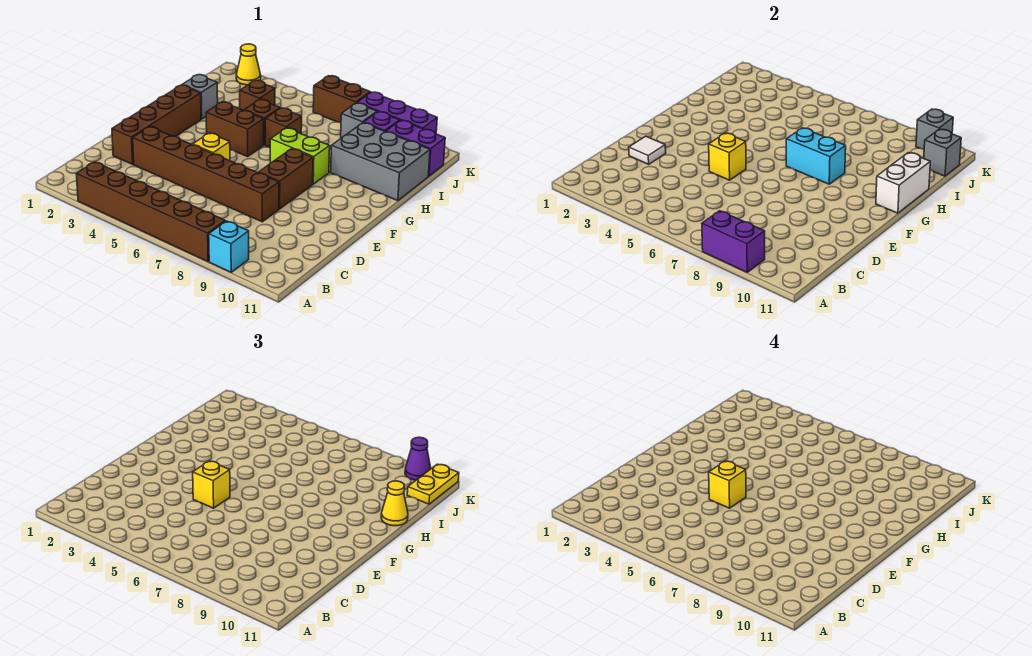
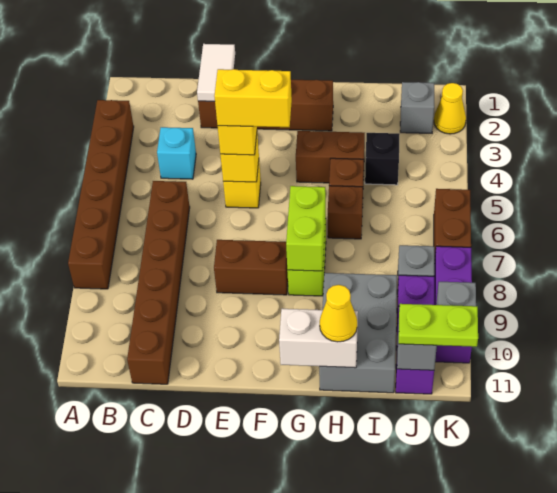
purple brick A8:A9 level 2 -> none
cyan brick A9 level 1 -> cyan brick C4 level 1
white tile D2 level 2 -> white tile D1:D2 level 2
brown brick D3:D8 level 1 -> brown brick C6:C11 level 1
yellow brick E5 level 4 -> yellow brick E5:F5 level 4
brown brick G4:G5 level 1 -> brown brick G4:H4 level 1
cyan brick G7:G8 level 2 -> lime brick G7:G8 level 2
grey brick H2 level 1 -> grey brick J2 level 1
brown brick I4 level 1 -> black brick I4 level 1
yellow plate J11:K11 level 3 -> lime plate J11:K11 level 3
purple cone K10 level 3 -> none

